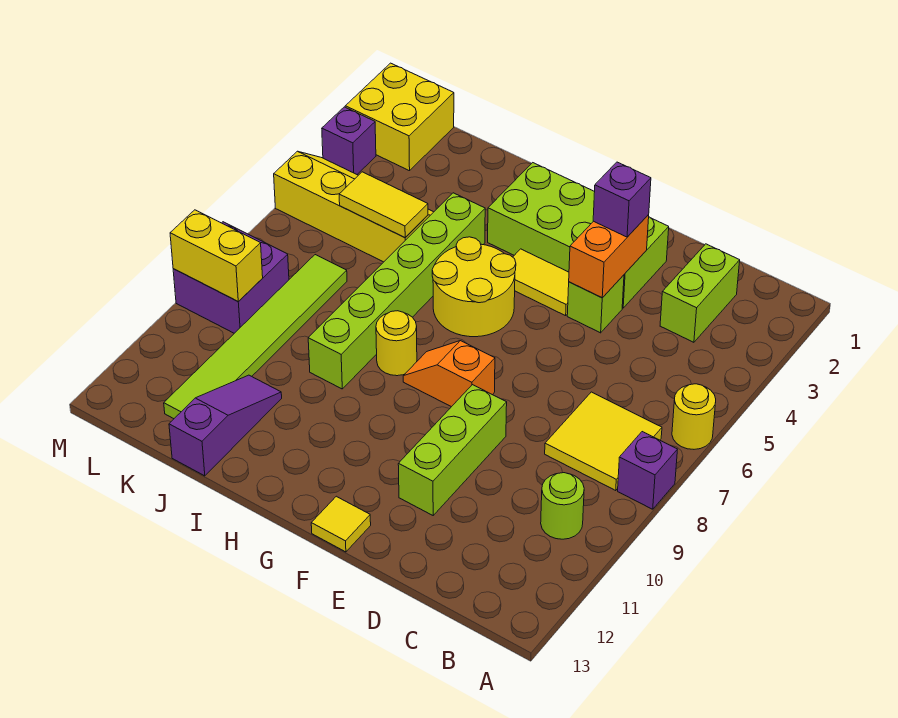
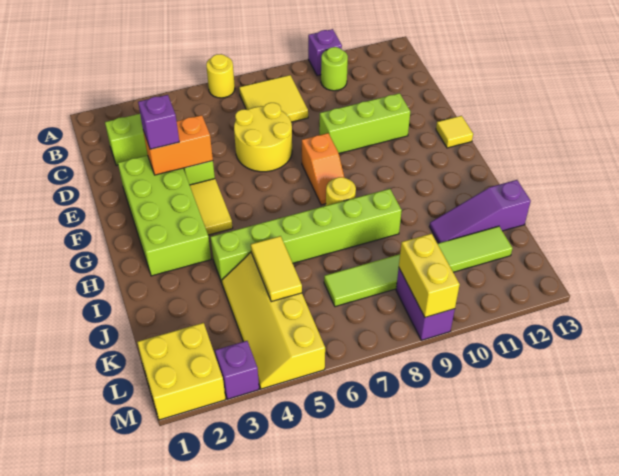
purple brick A8 level 1 -> purple brick A10 level 1
yellow round brick G5:H6 level 1 -> yellow round brick D6:E7 level 1
purple brick L8:M9 level 1 -> purple brick L9:M9 level 1

